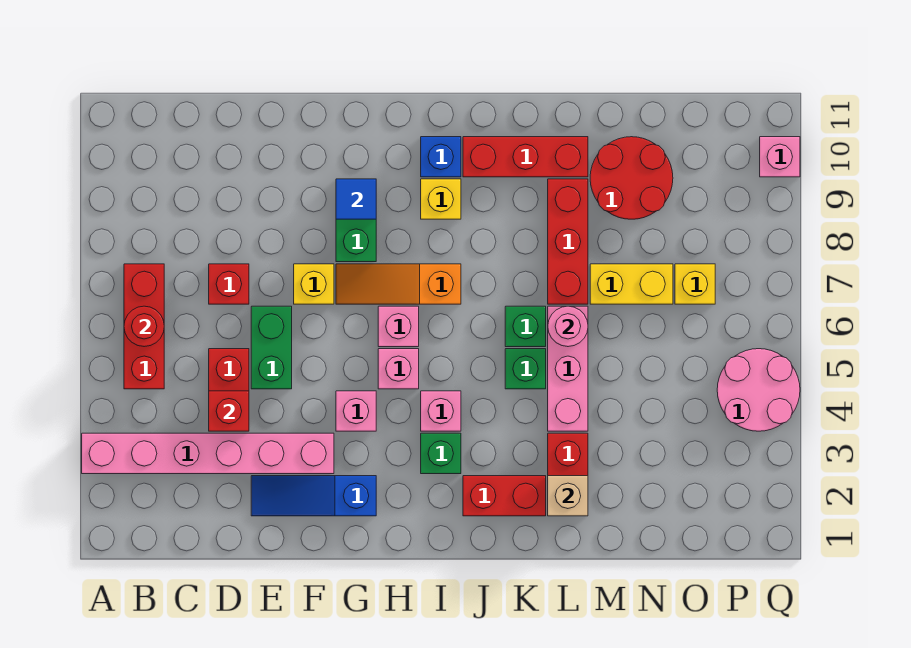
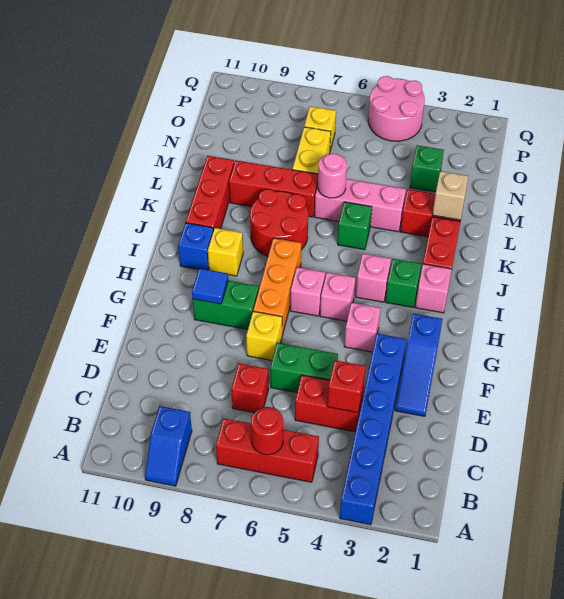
pink brick A3:F3 level 1 -> blue brick A3:F3 level 1
none -> blue slope A9:B9 level 1 top B
orange slope G7:I7 level 1 top I -> orange brick G7:I7 level 1
green brick K6 level 1 -> green brick N3 level 1
red round brick M9:N10 level 1 -> red round brick J7:K8 level 1
pink brick Q10 level 1 -> pink brick I2 level 1

